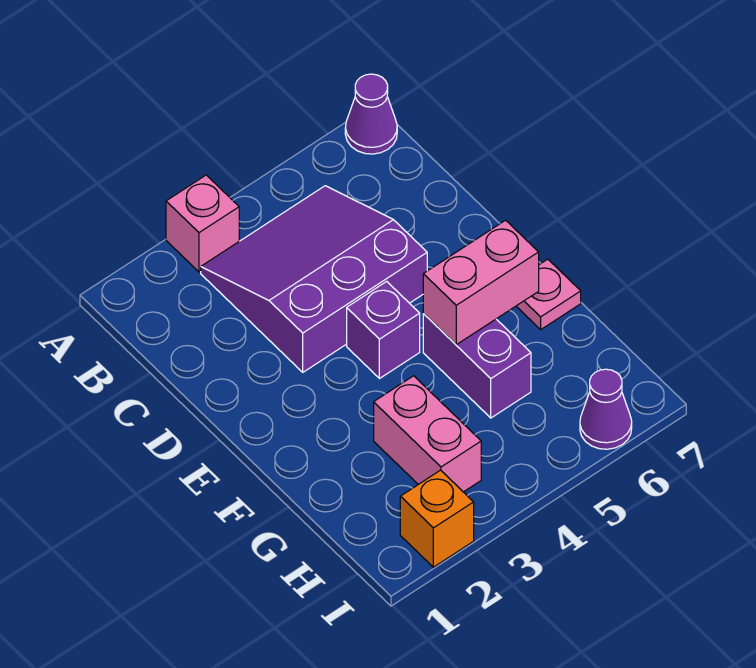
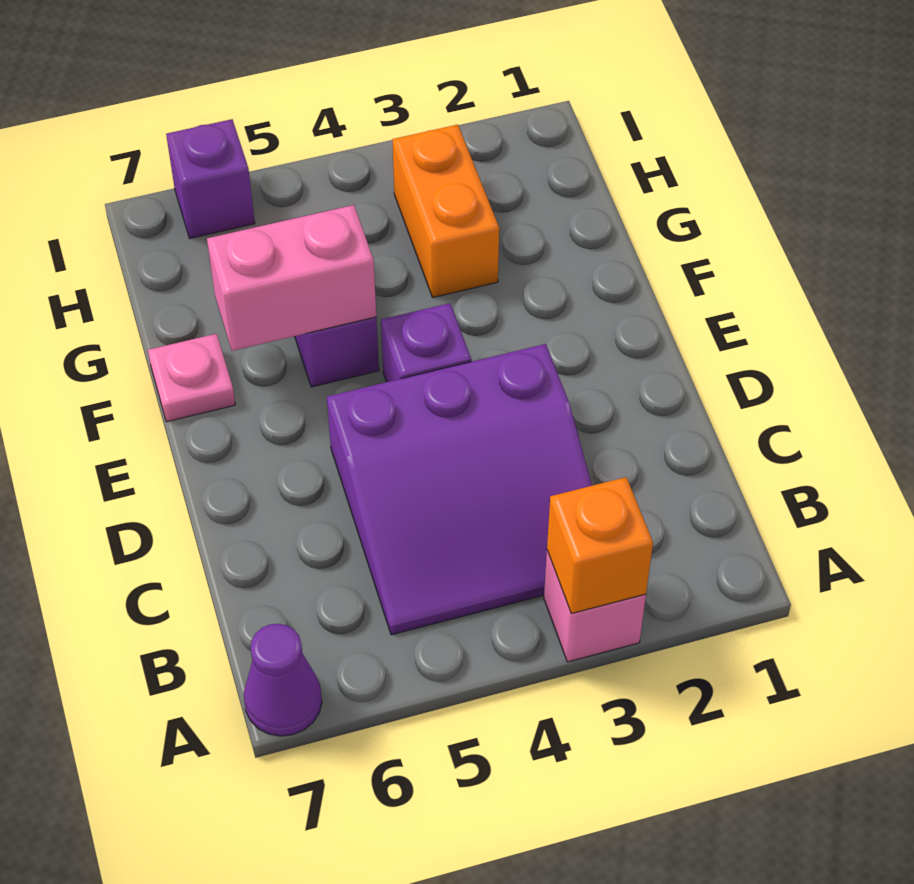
pink brick G3:H3 level 1 -> orange brick G3:H3 level 1
orange brick I2 level 1 -> orange brick A3 level 2
purple cone I6 level 1 -> purple brick I6 level 1

